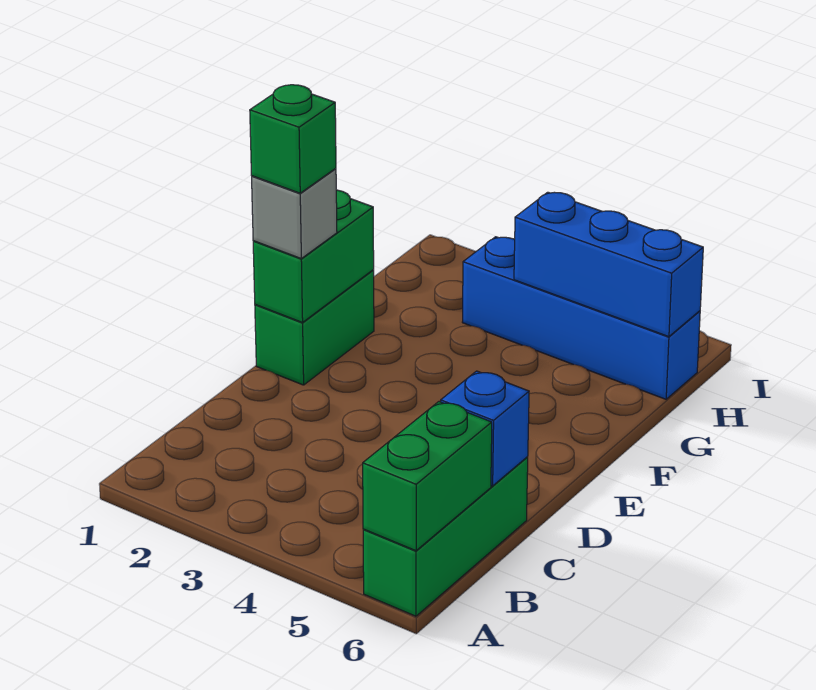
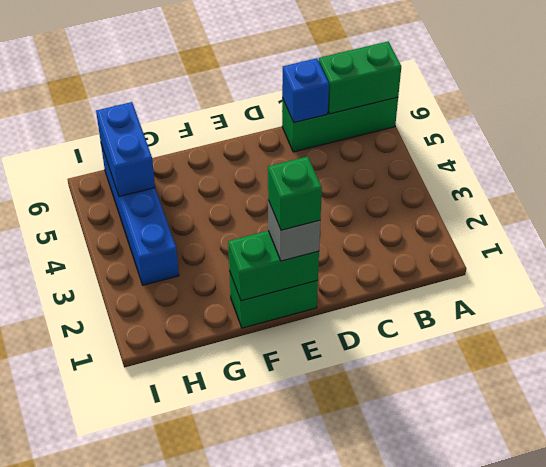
blue brick H4:H6 level 2 -> blue brick H5:H6 level 2

